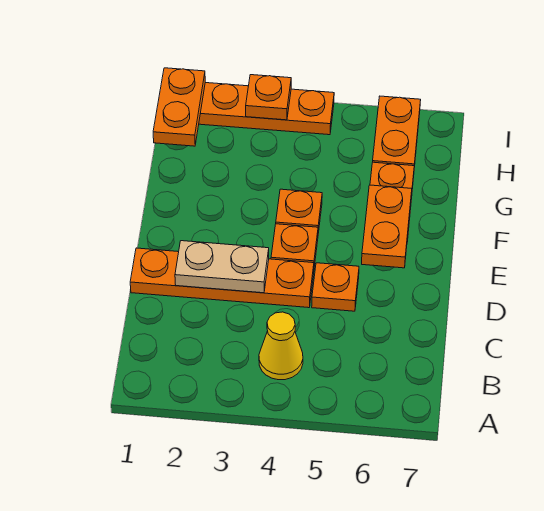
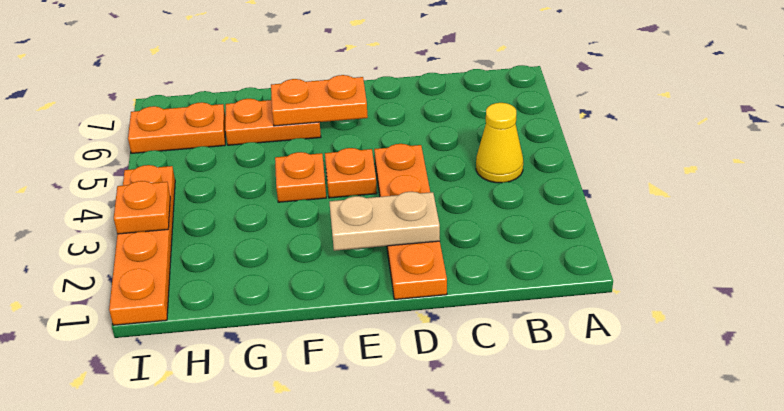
tan plate D2:D3 level 2 -> tan plate D2:E2 level 2
orange plate D5 level 1 -> none
orange plate H1:I1 level 2 -> none

